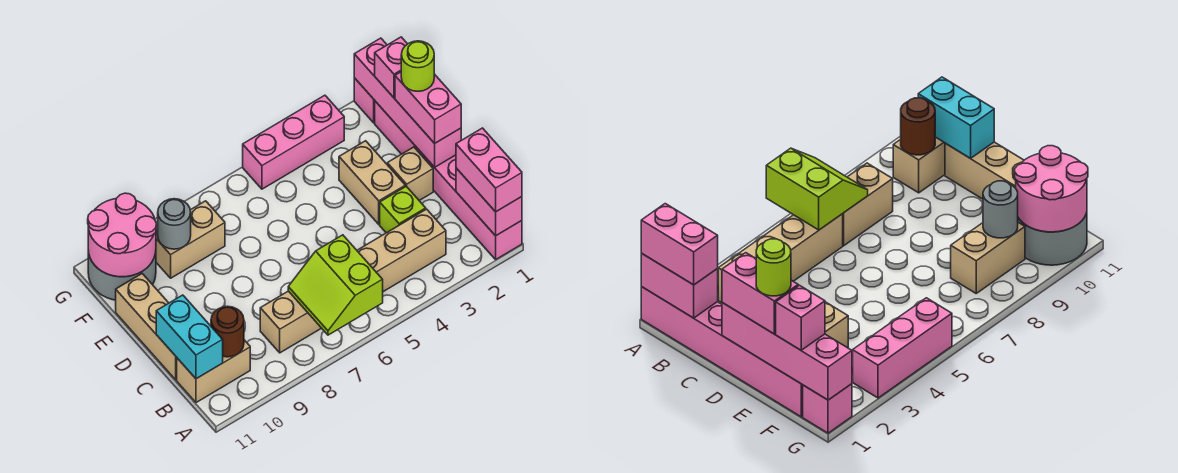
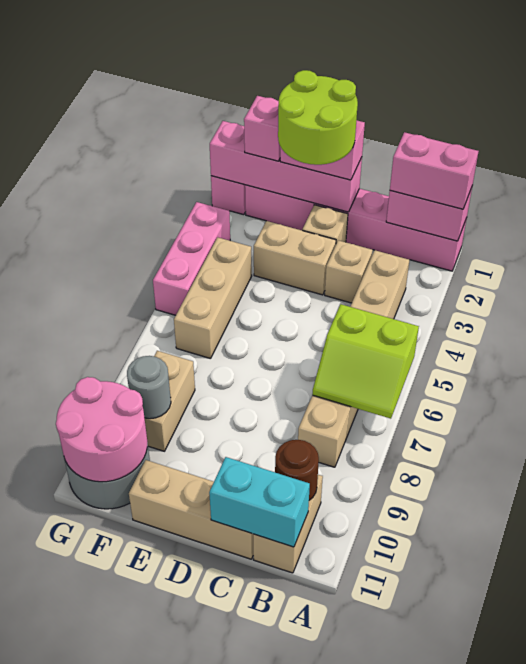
lime brick C3 level 1 -> tan brick C3 level 1
lime round brick E1 level 4 -> lime round brick D1:E2 level 4
none -> tan brick F4:F6 level 1

